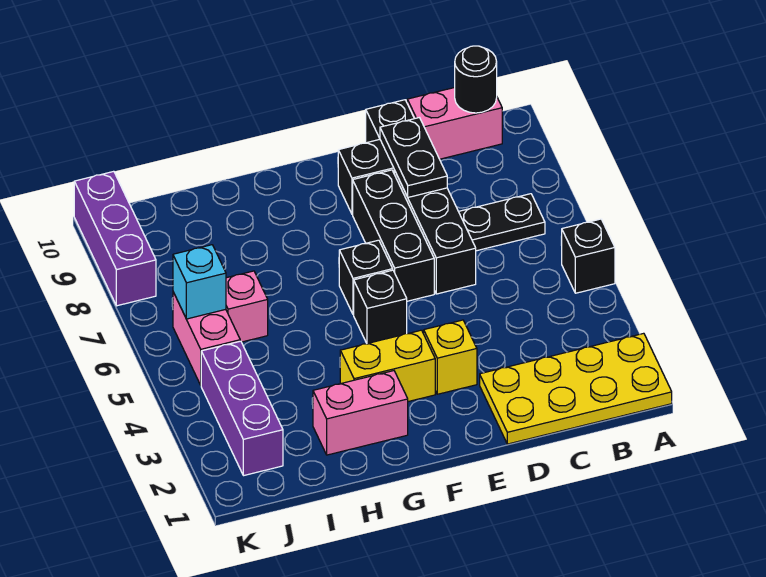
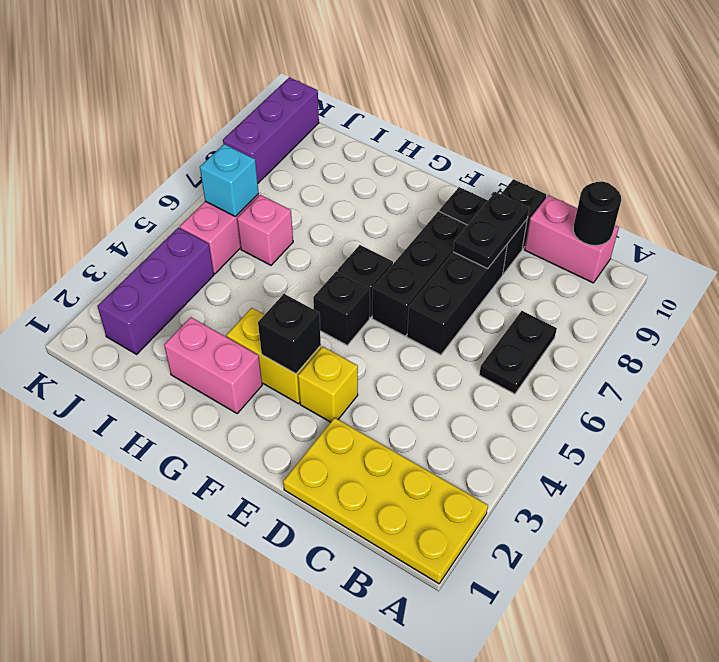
black brick A5 level 1 -> black brick F3 level 2
black plate B7:C7 level 1 -> black plate B6:B7 level 1

